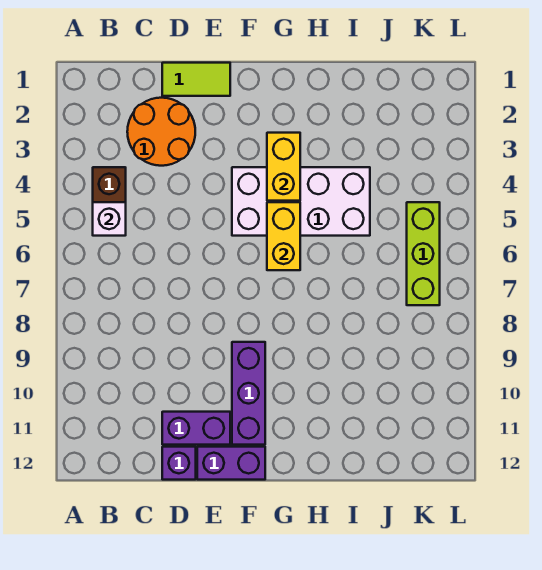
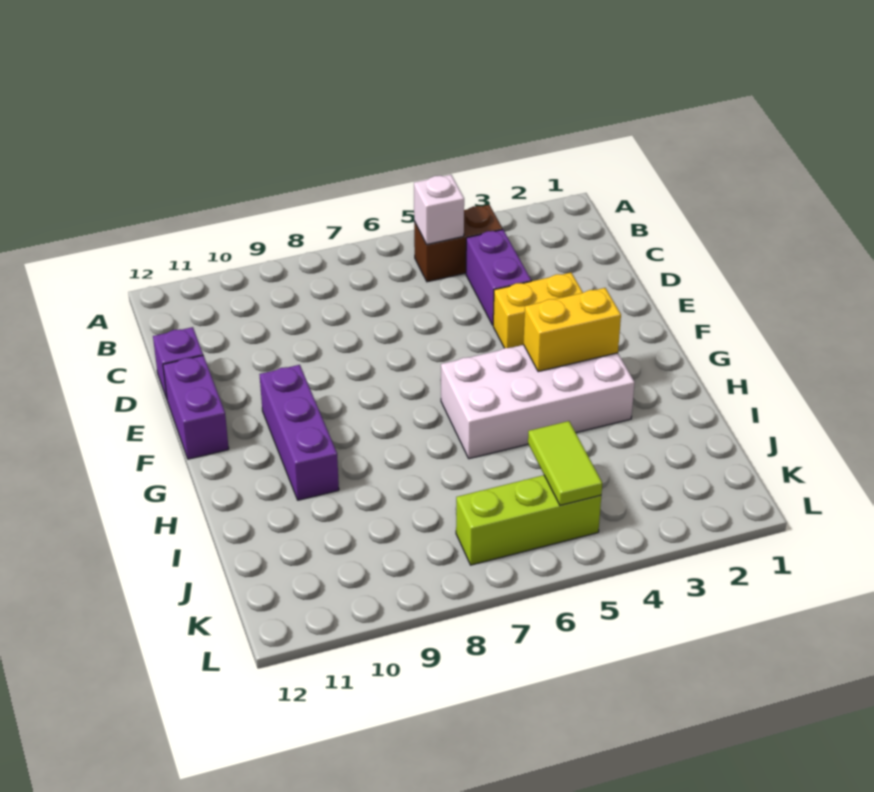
orange round brick C2:D3 level 1 -> none
lime tile D1:E1 level 1 -> lime tile J5:K5 level 2
purple brick D11:E11 level 1 -> purple brick C4:D4 level 1
white brick F4:I5 level 1 -> white brick G3:H6 level 1
purple brick F9:F11 level 1 -> purple brick F10:H10 level 1
yellow brick G5:G6 level 2 -> yellow brick E3:E4 level 1

